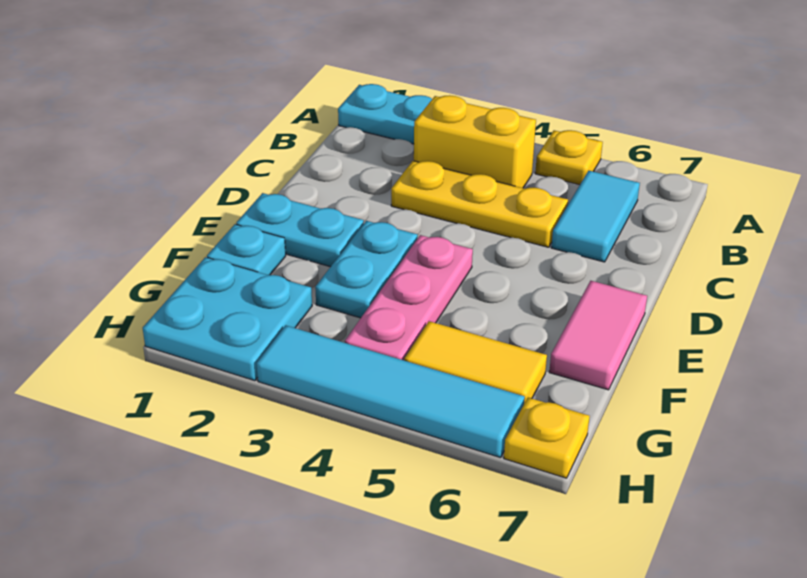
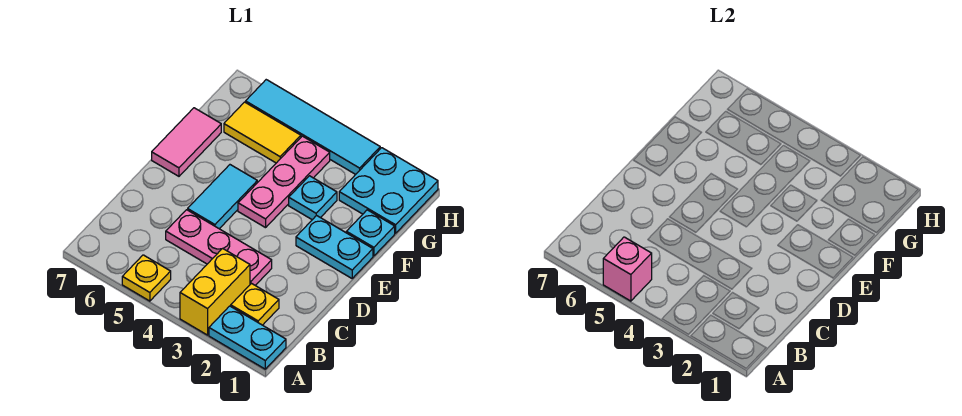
none -> pink brick A5 level 2
yellow brick B3:B4 level 1 -> yellow brick A3:B3 level 1
cyan tile B6:C6 level 1 -> cyan tile D5:E5 level 1
yellow plate C3:C5 level 1 -> pink plate C3:C5 level 1
cyan plate E3:F3 level 1 -> cyan plate F3 level 1
yellow plate H7 level 1 -> yellow plate B2 level 1

